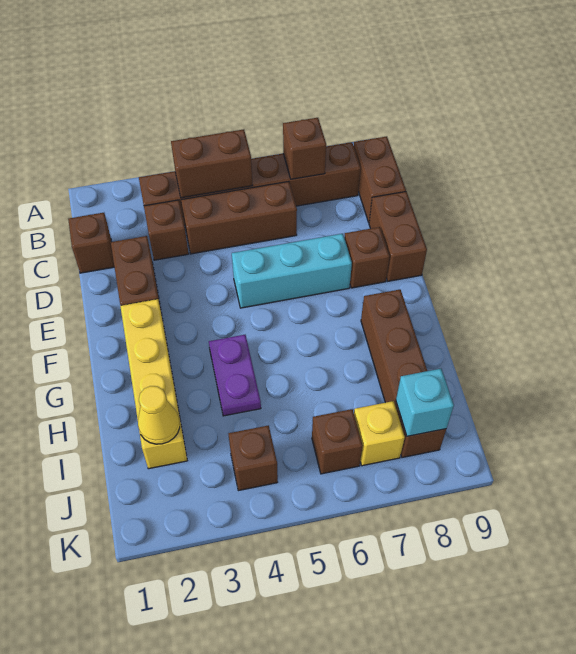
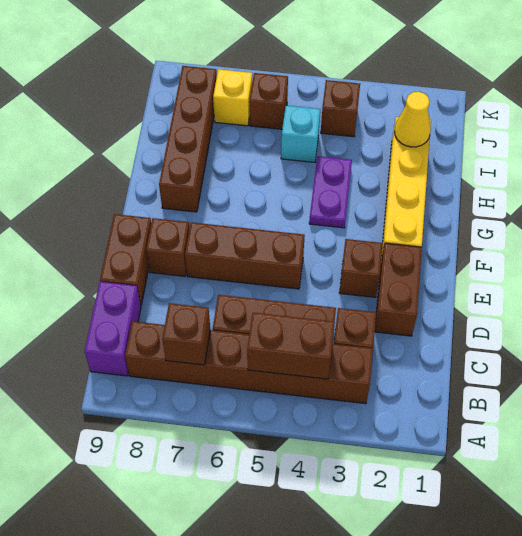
brown brick B9:C9 level 1 -> purple brick B9:C9 level 1
brown brick C1 level 1 -> brown brick E3 level 1
cyan brick E5:E7 level 1 -> brown brick E5:E7 level 1
cyan brick J8 level 2 -> cyan brick I5 level 1

